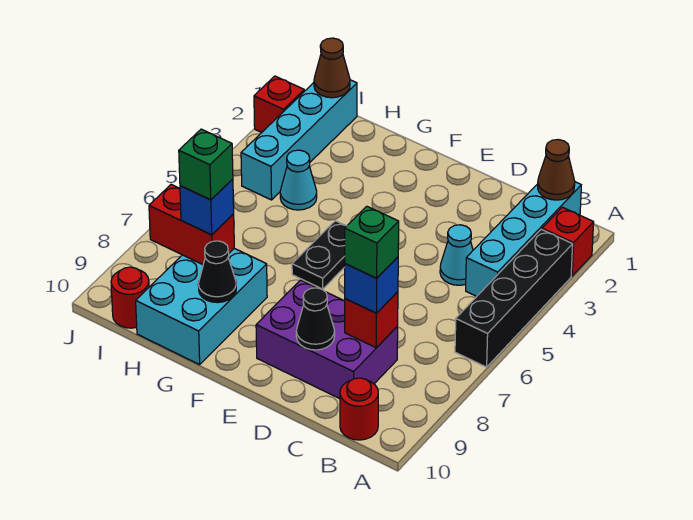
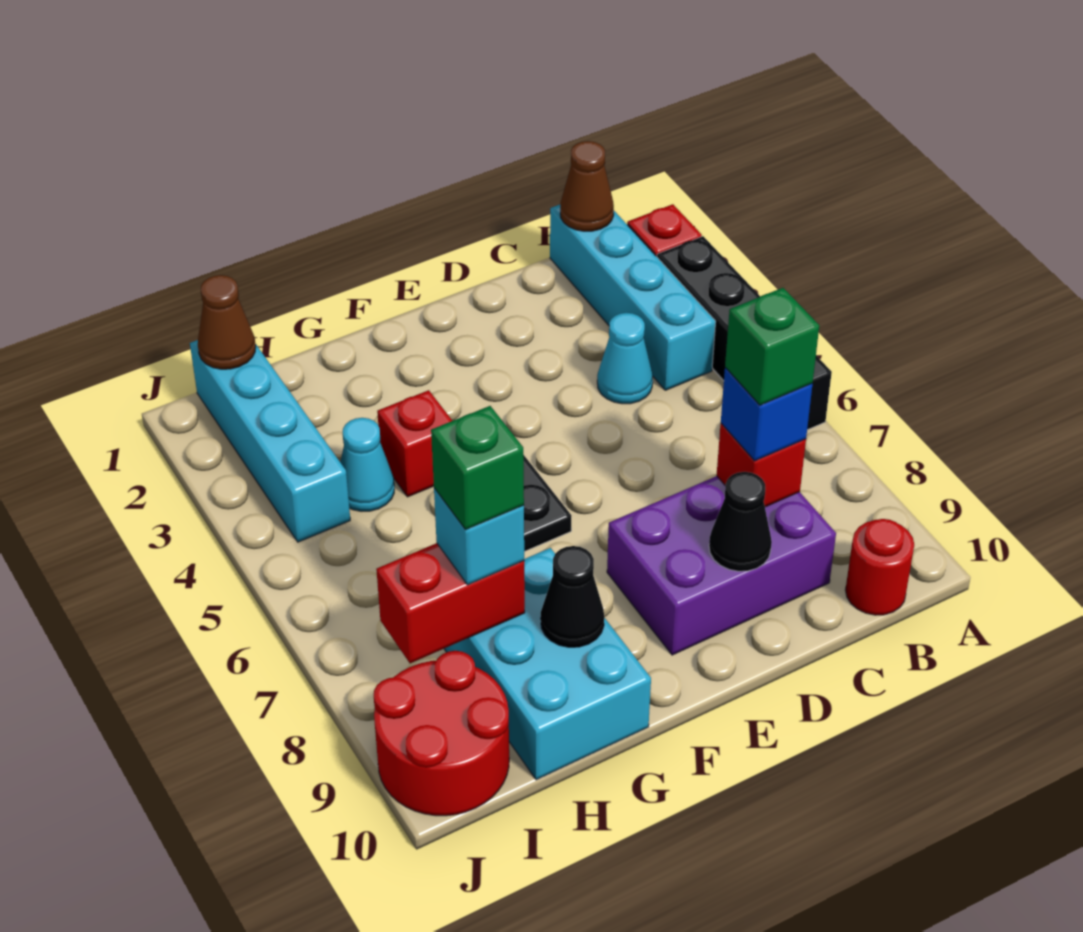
blue brick H8 level 3 -> cyan brick H8 level 3
red round brick I10 level 1 -> red round brick I9:J10 level 1
red brick J2 level 1 -> red brick G4 level 1

